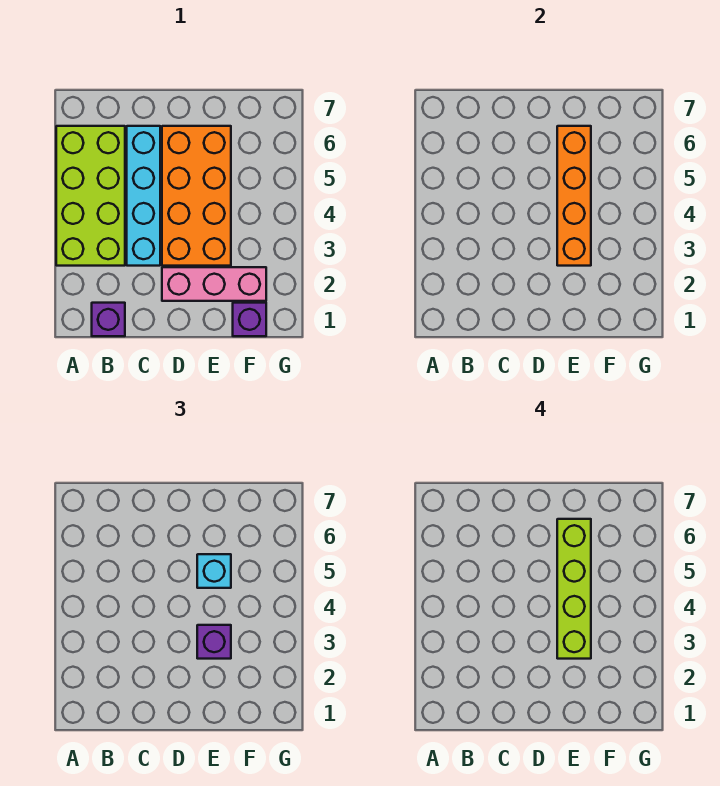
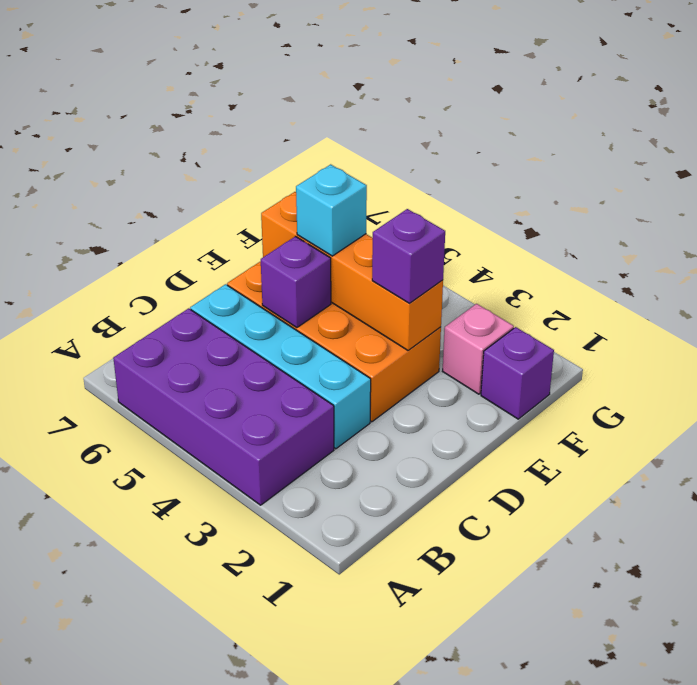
lime brick A3:B6 level 1 -> purple brick A3:B6 level 1
purple brick B1 level 1 -> purple brick D5 level 2
pink brick D2:F2 level 1 -> pink brick F2 level 1
lime brick E3:E6 level 4 -> none

